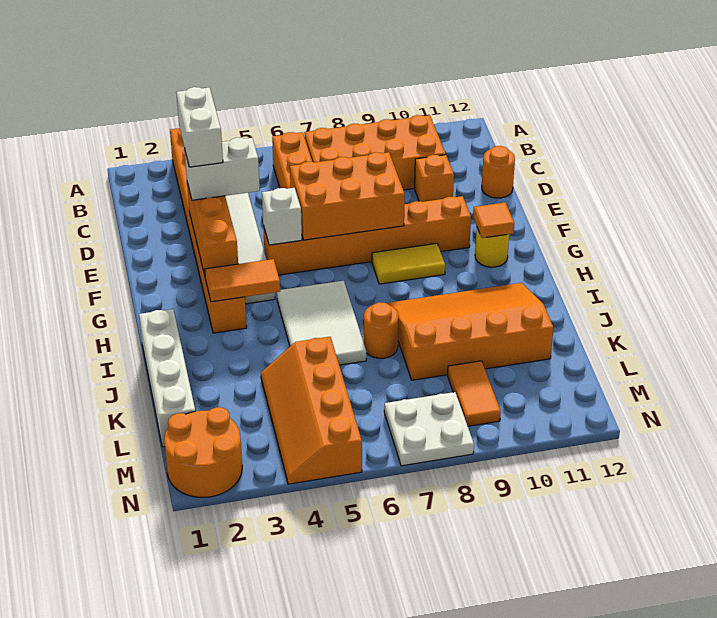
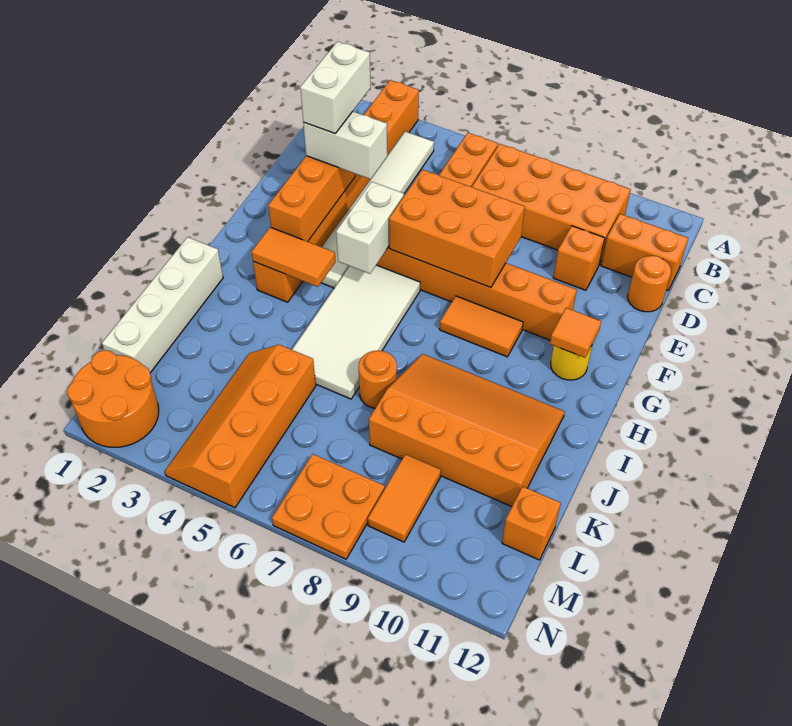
none -> orange brick C11:C12 level 1
white brick F5 level 2 -> white brick F5:G5 level 2
yellow tile G8:G9 level 1 -> orange tile G8:G9 level 1
white tile H5:J6 level 1 -> white tile G5:J6 level 1
none -> orange brick L12 level 1
white plate M7:N8 level 1 -> orange plate M7:N8 level 1

